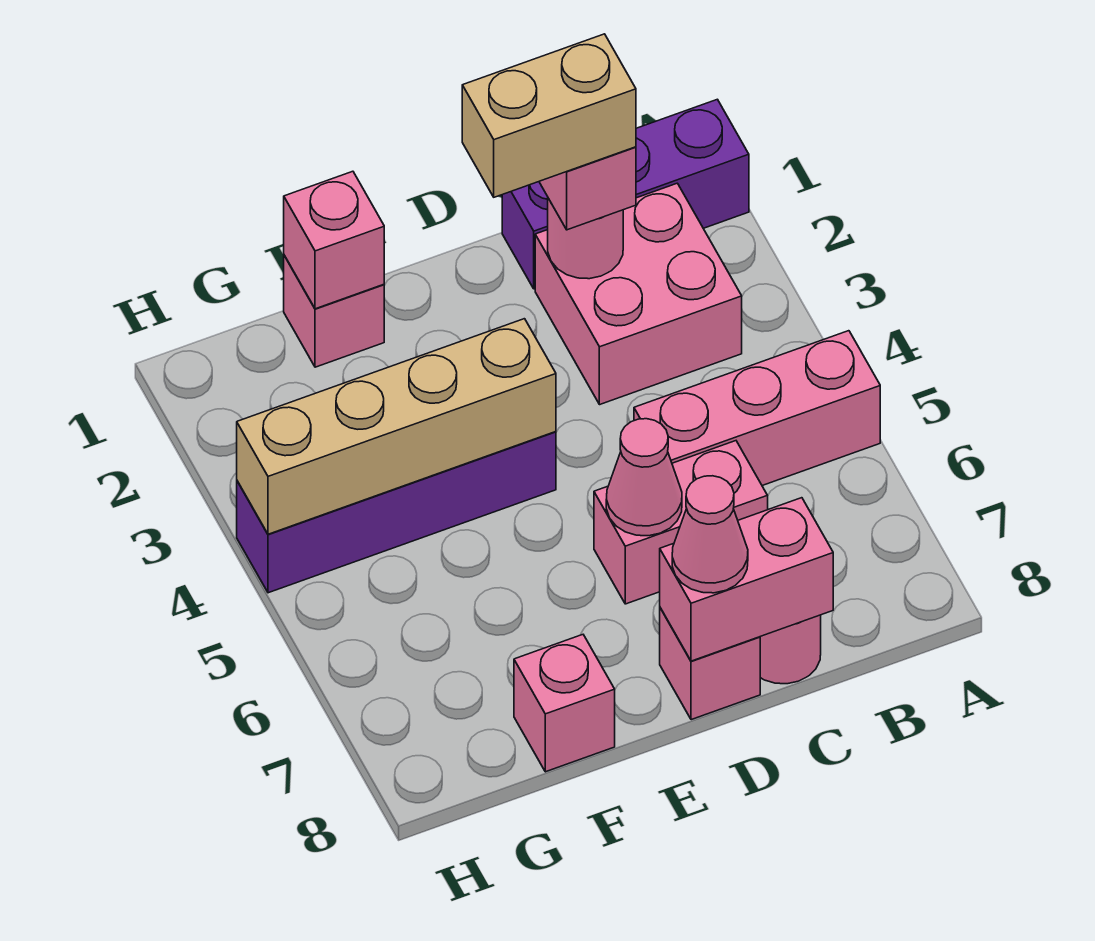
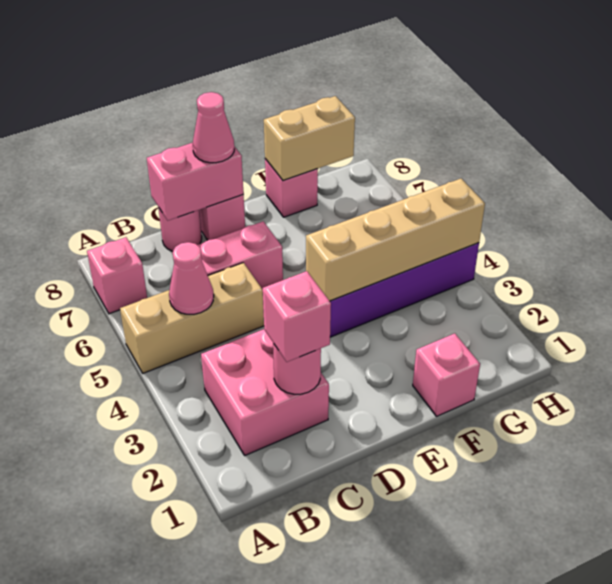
purple brick A1:C1 level 1 -> none
pink brick A5:C5 level 1 -> tan brick A5:C5 level 1
tan brick C2:D2 level 4 -> tan brick F8:G8 level 2
pink cone D6 level 2 -> pink cone B5 level 2
pink brick F1 level 2 -> pink brick A7 level 1

